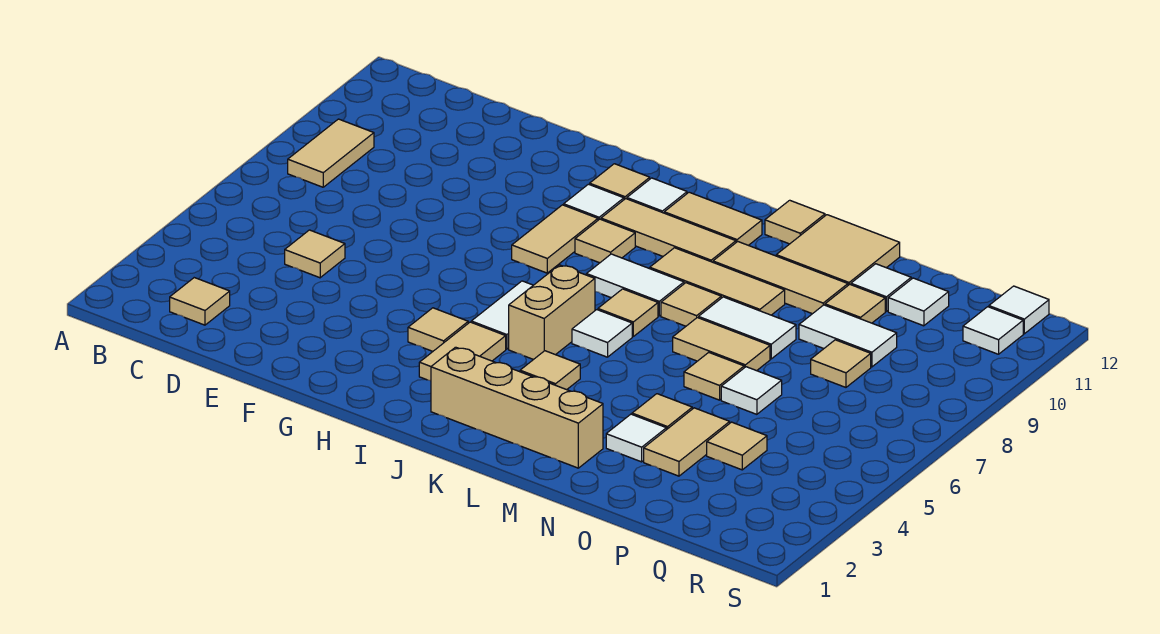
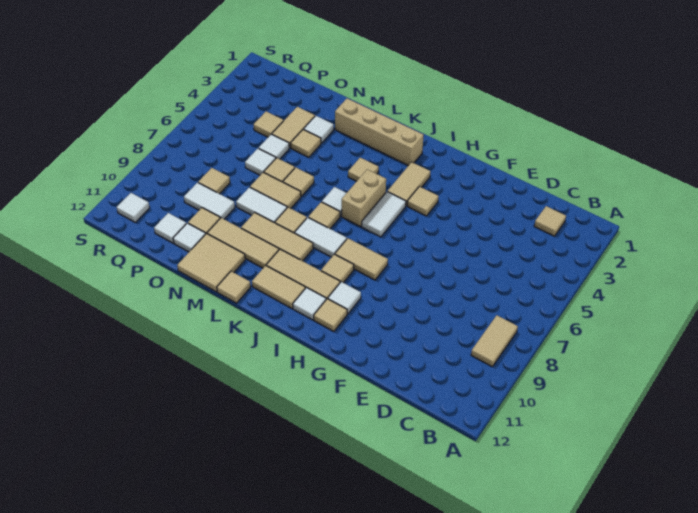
tan tile D5 level 1 -> tan tile M6 level 1
tan tile H8:H9 level 1 -> tan tile H8:I8 level 1
white tile R12 level 1 -> white tile O5 level 1

